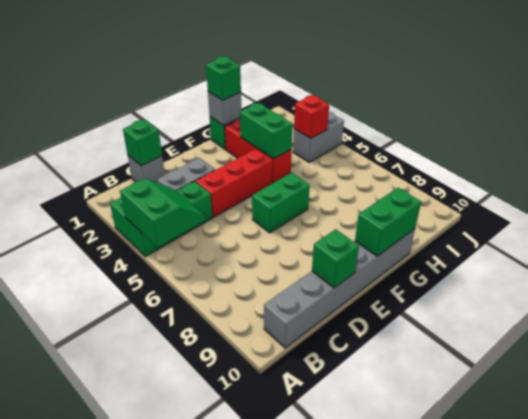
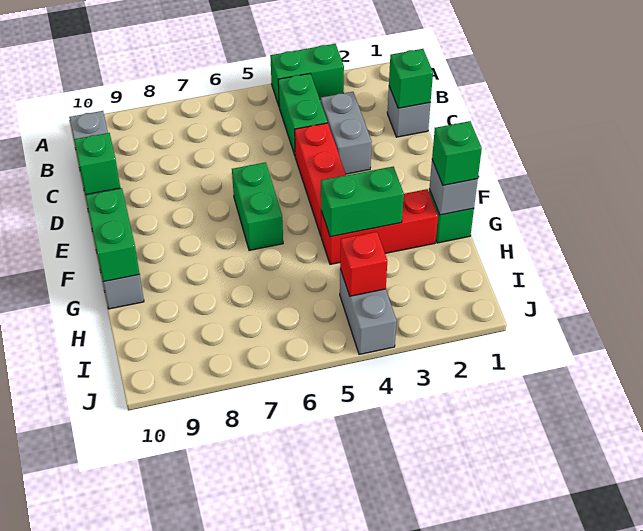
green slope A4:B5 level 2 top A -> none

